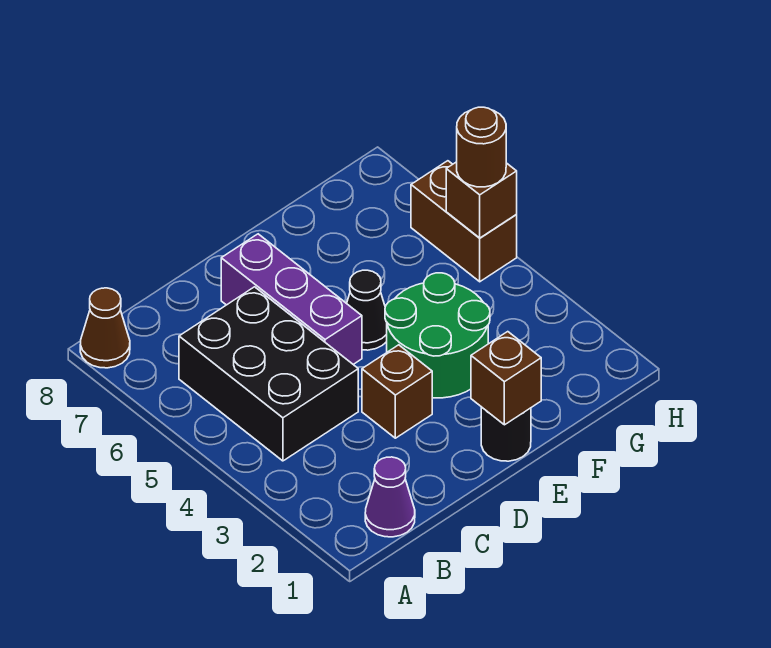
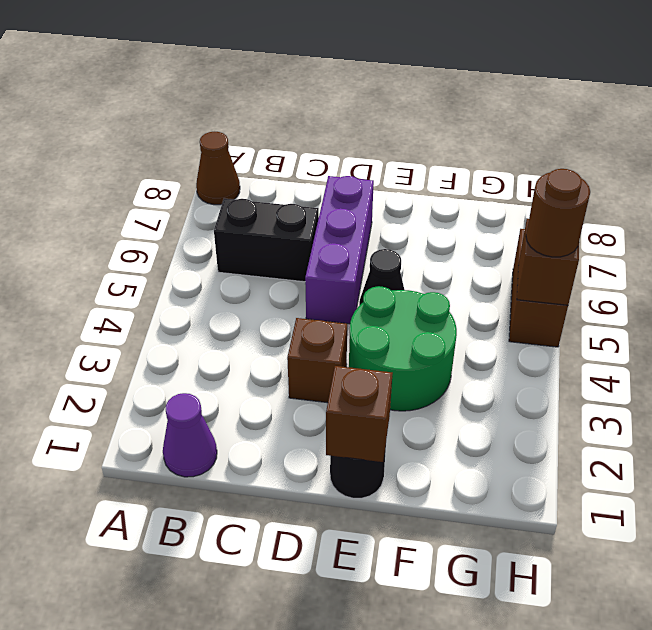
black brick B4:C6 level 1 -> black brick B6:C6 level 1

